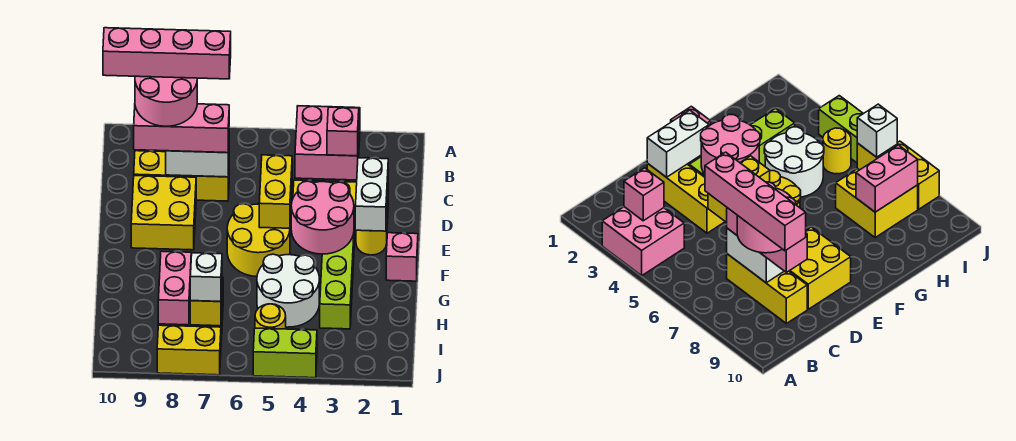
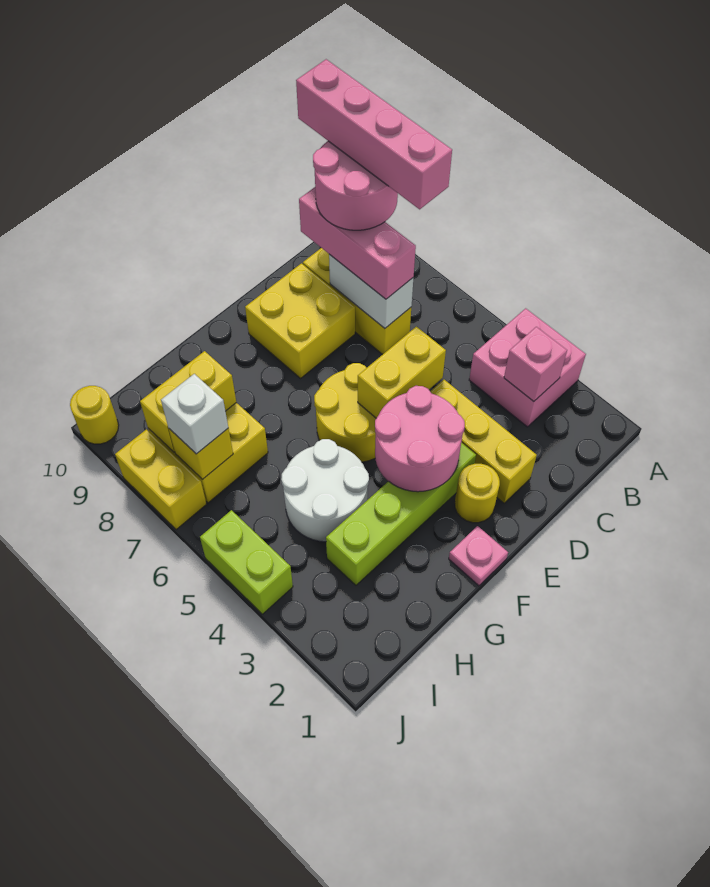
white brick D2:E2 level 2 -> none
pink brick F1 level 1 -> pink plate F1 level 1
pink brick H8:I8 level 2 -> yellow brick H8:I8 level 2
yellow round brick I5 level 1 -> yellow round brick J10 level 1

